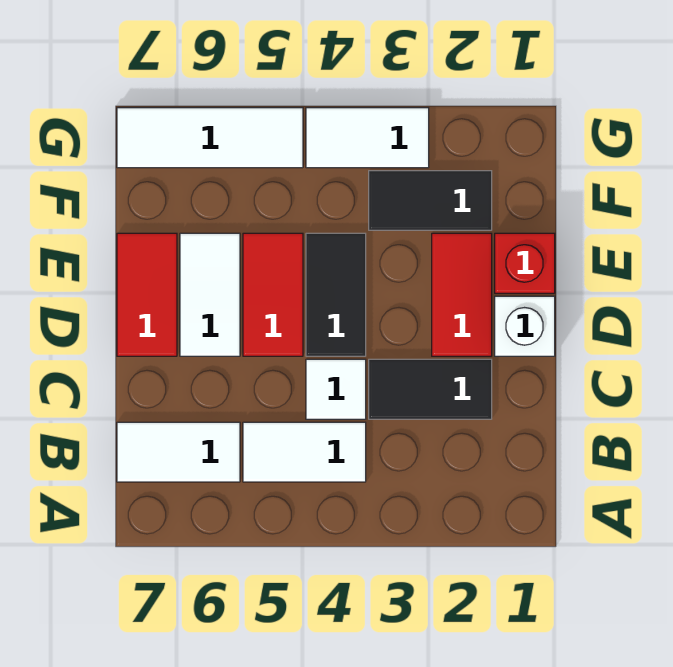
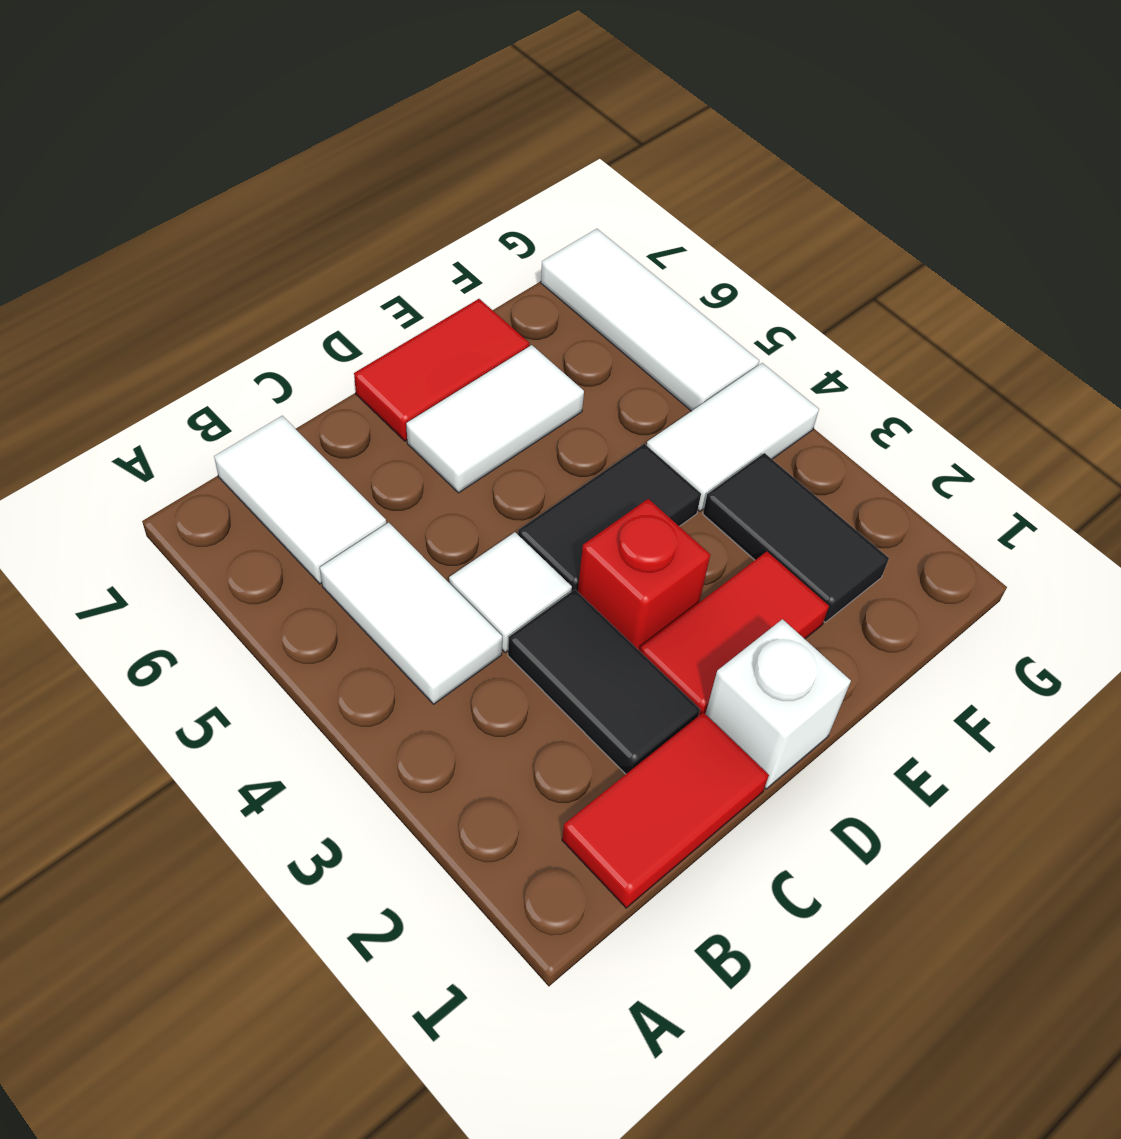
red tile D5:E5 level 1 -> red tile B1:C1 level 1
red brick E1 level 1 -> red brick D3 level 1
white tile G3:G4 level 1 -> white tile F4:G4 level 1

